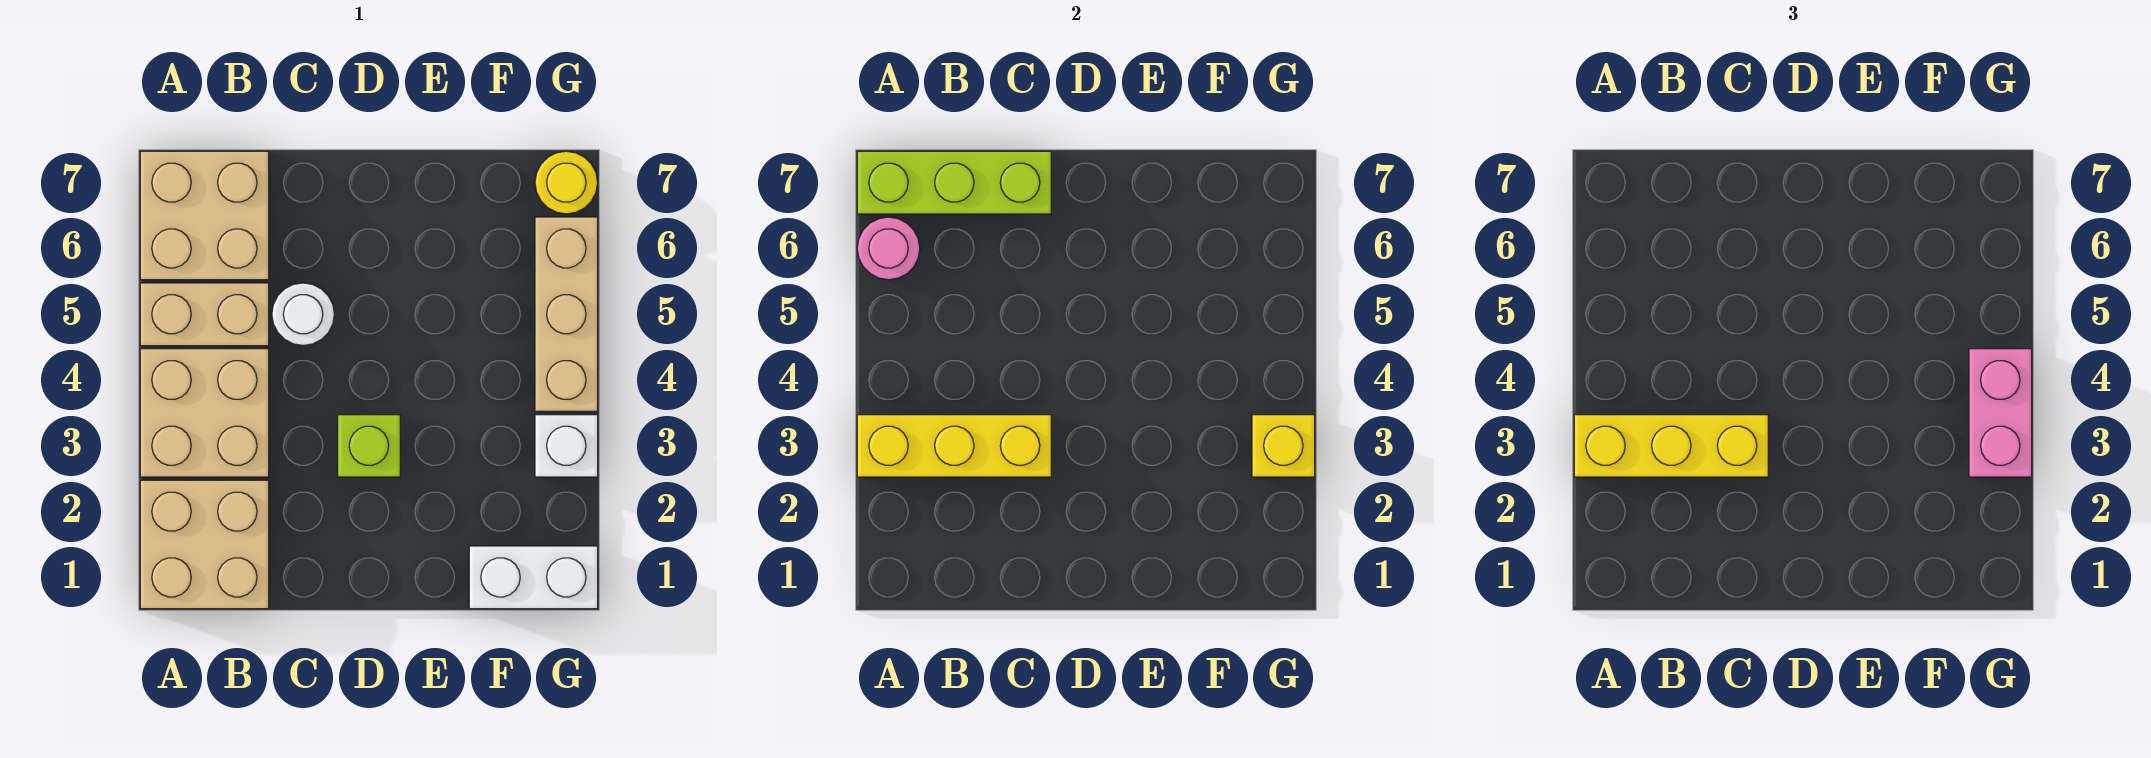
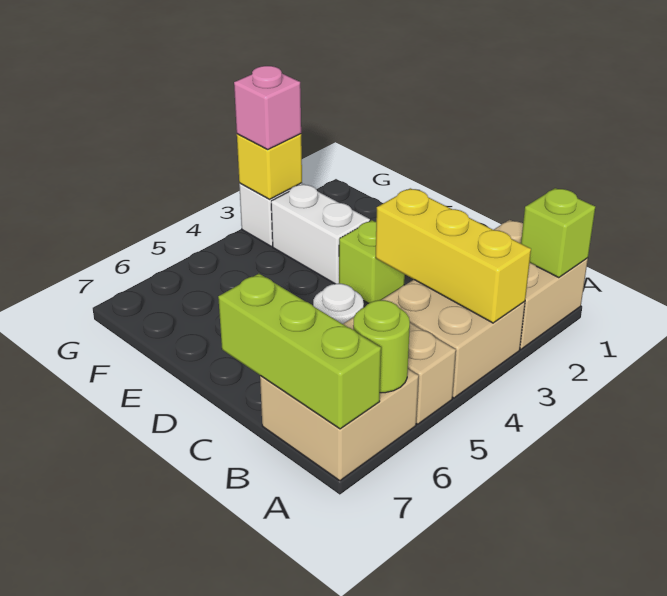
none -> lime brick A1 level 2
yellow brick A3:C3 level 3 -> none
pink round brick A6 level 2 -> lime round brick A6 level 2
white brick F1:G1 level 1 -> white brick E3:F3 level 1
pink brick G3:G4 level 3 -> pink brick G3 level 3
tan brick G4:G6 level 1 -> none
yellow round brick G7 level 1 -> none

